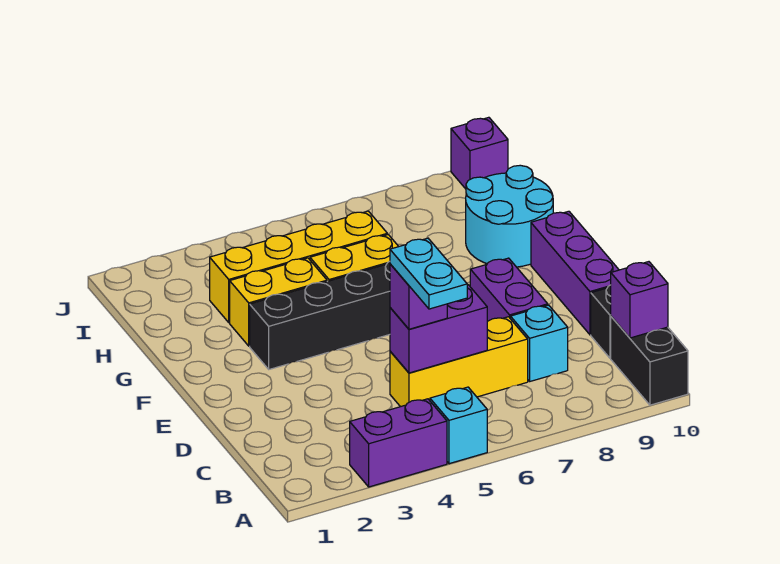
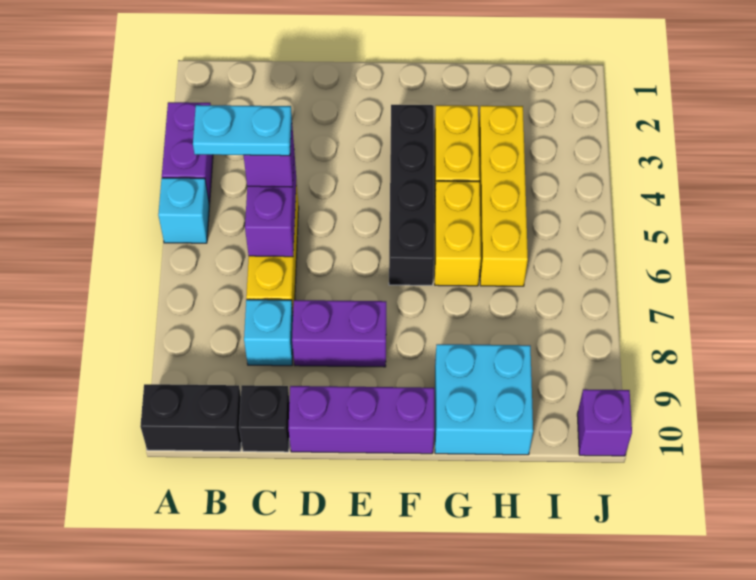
purple brick B10 level 2 -> none
cyan round brick G9:H10 level 1 -> cyan brick G9:H10 level 1

